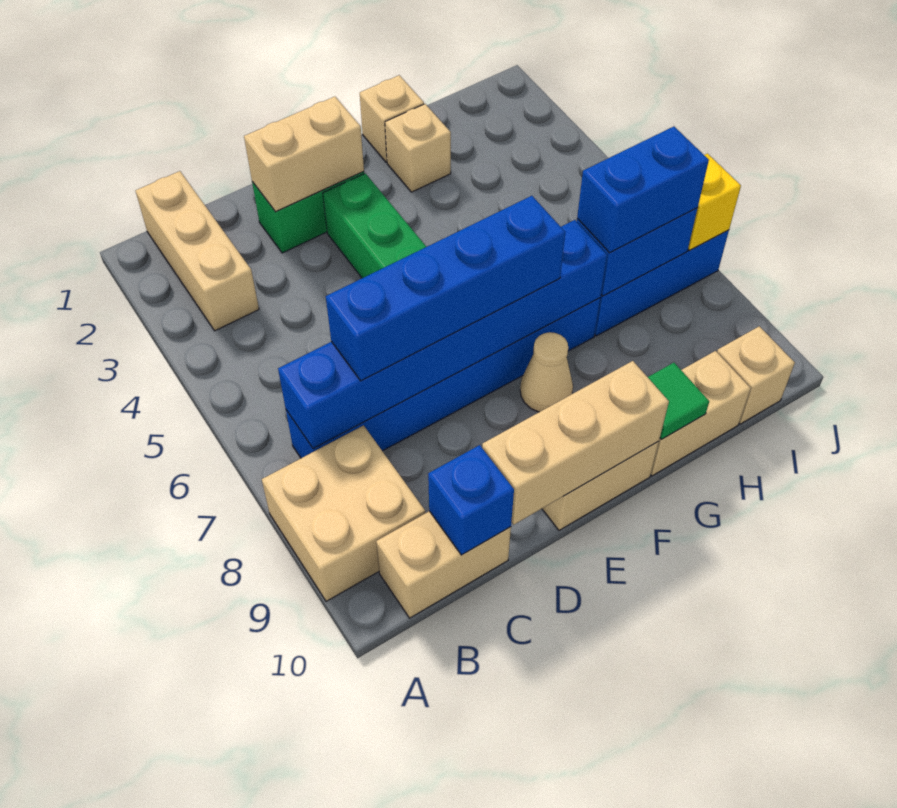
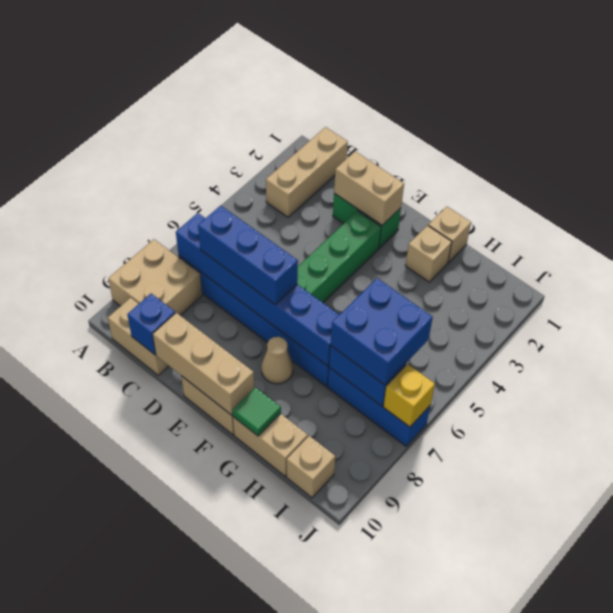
blue brick C7:F7 level 3 -> blue brick C7:E7 level 3
blue brick H7:I7 level 3 -> blue brick H6:I7 level 3

